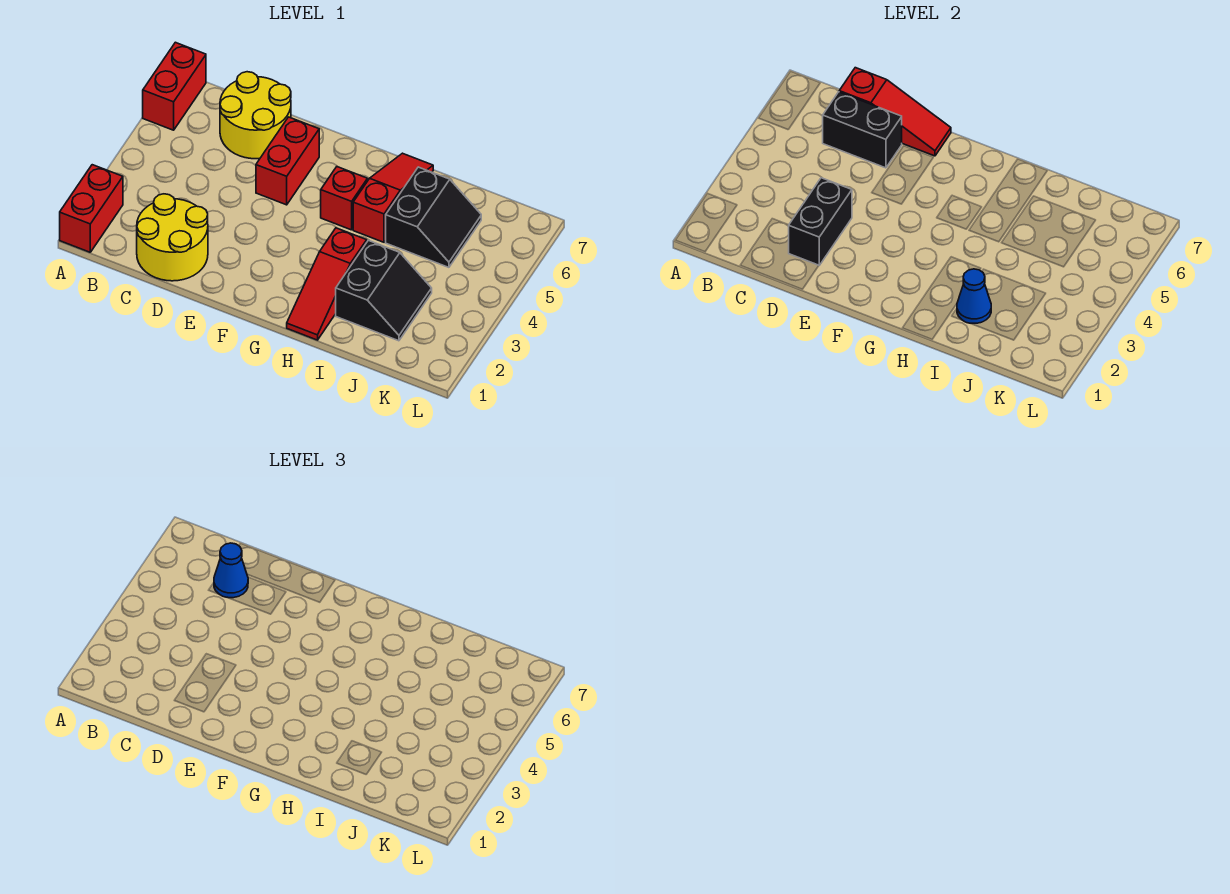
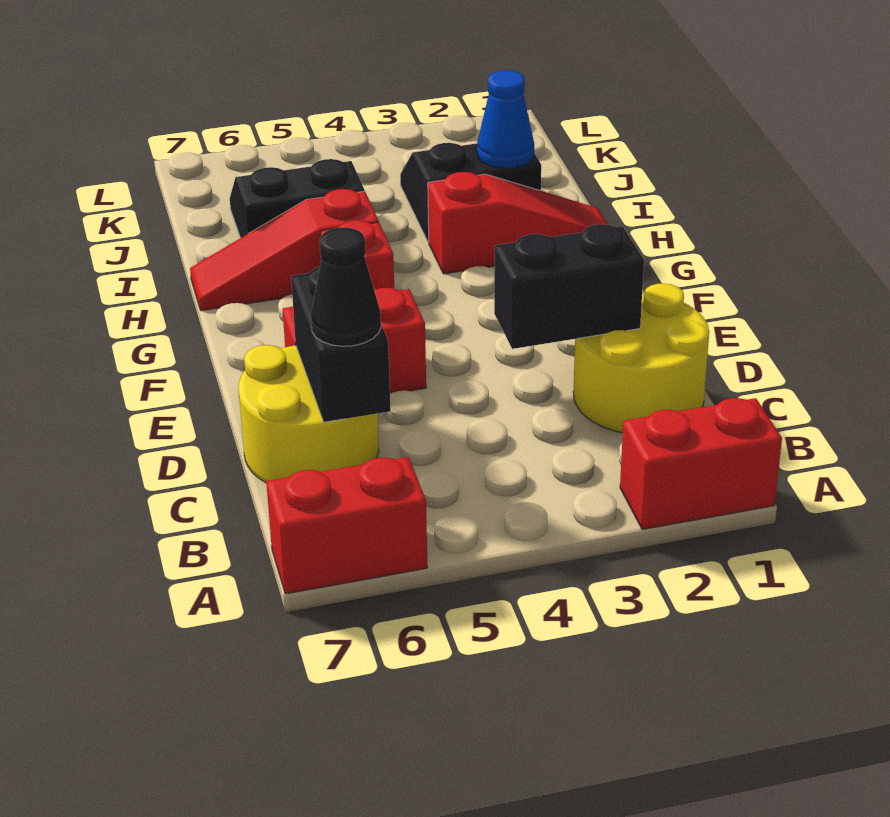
blue cone C6 level 3 -> black cone C6 level 3
red slope C7:E7 level 2 top C -> none

